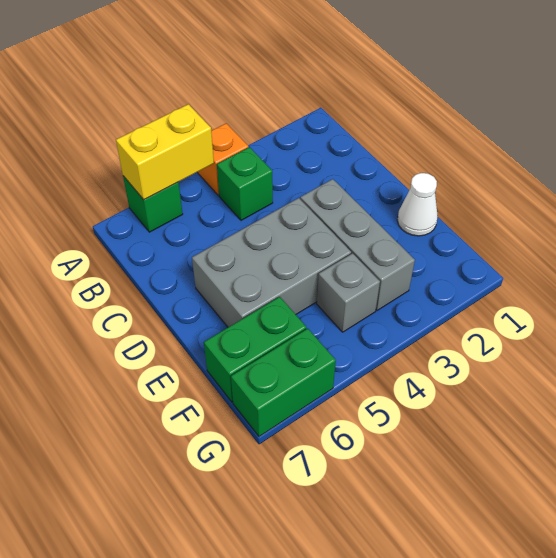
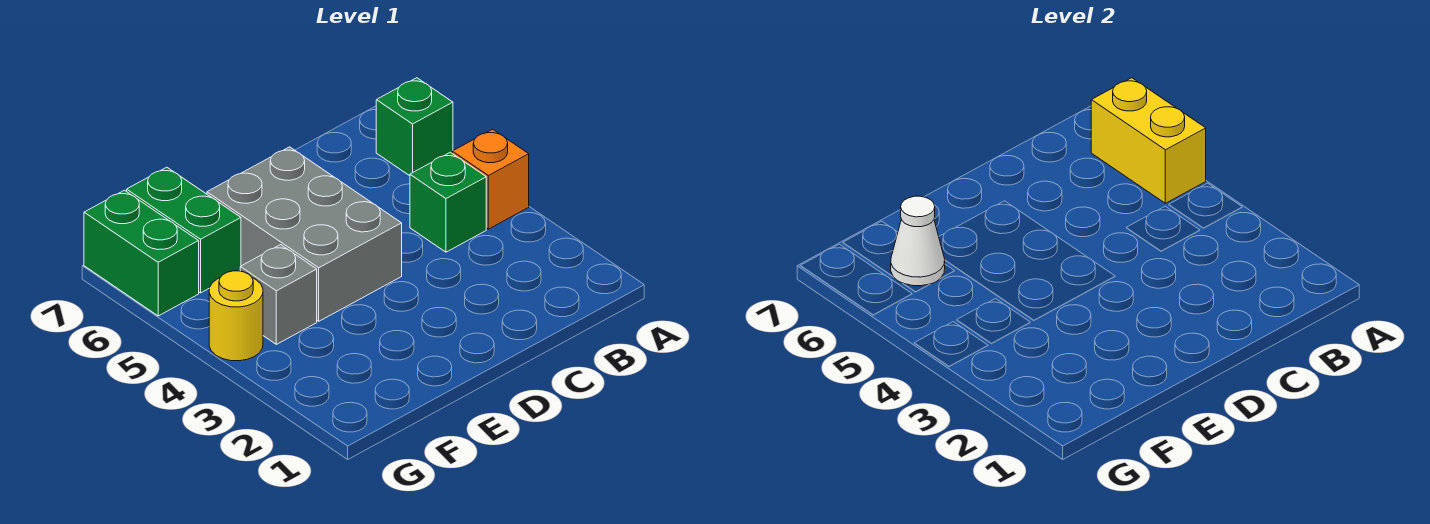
grey brick D3:F3 level 1 -> none
white cone E1 level 1 -> white cone F6 level 2
none -> yellow round brick G4 level 1

